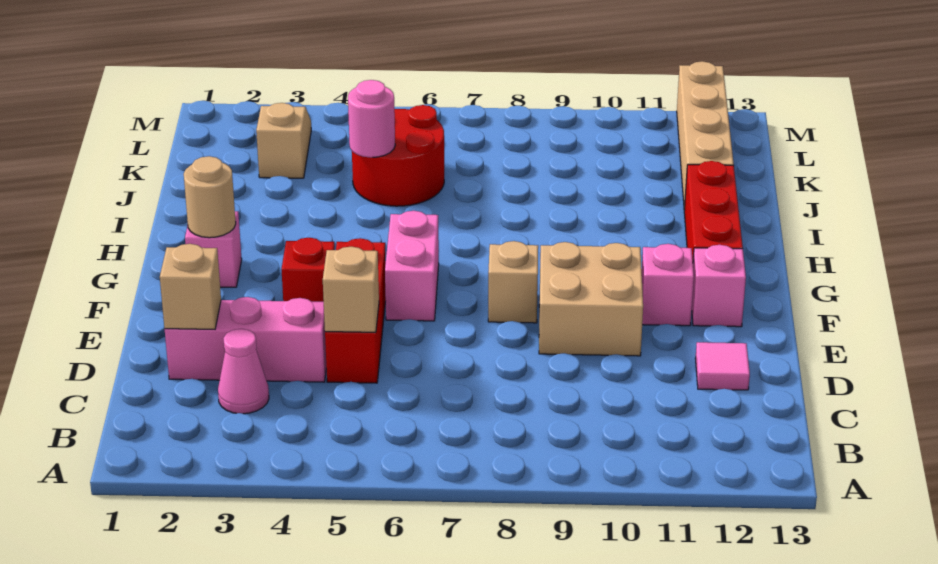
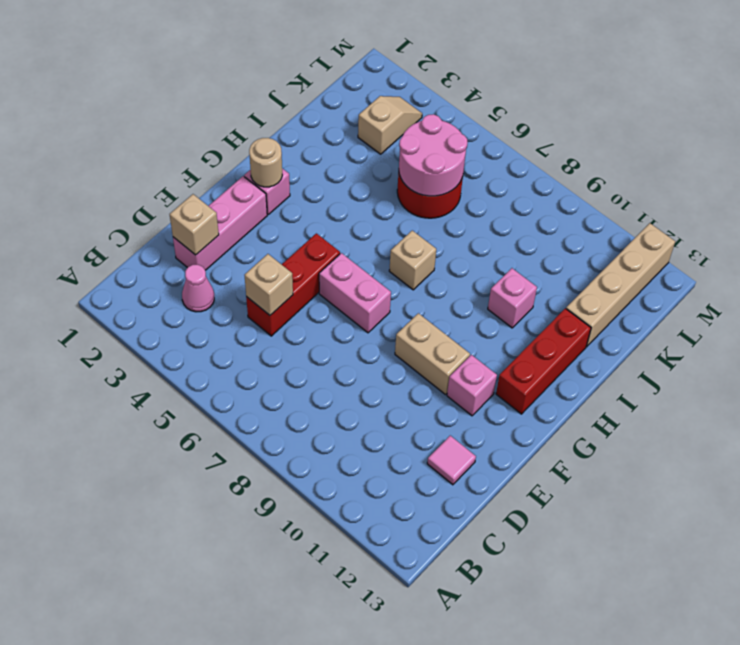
pink brick D2:D4 level 1 -> pink brick D2:F2 level 1
tan brick E9:F10 level 1 -> tan brick F9:F10 level 1
red brick F4 level 1 -> none
pink brick F6:G6 level 1 -> pink brick F6:F7 level 1
tan brick F8 level 1 -> tan brick H7 level 1
pink brick F12 level 1 -> pink brick I10 level 1
pink round brick J5 level 2 -> pink round brick J5:K6 level 2

